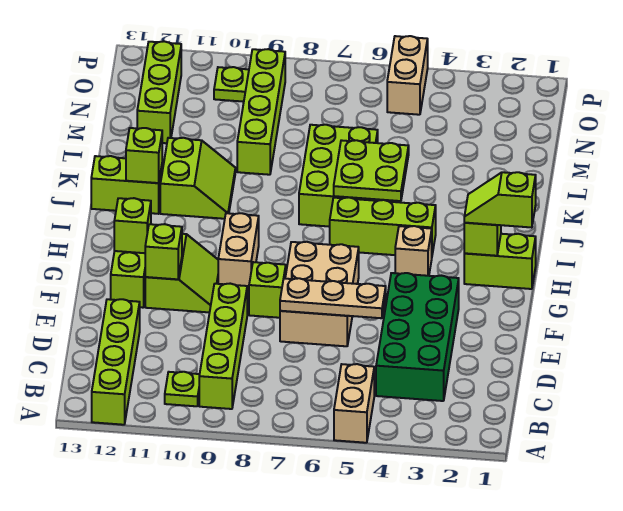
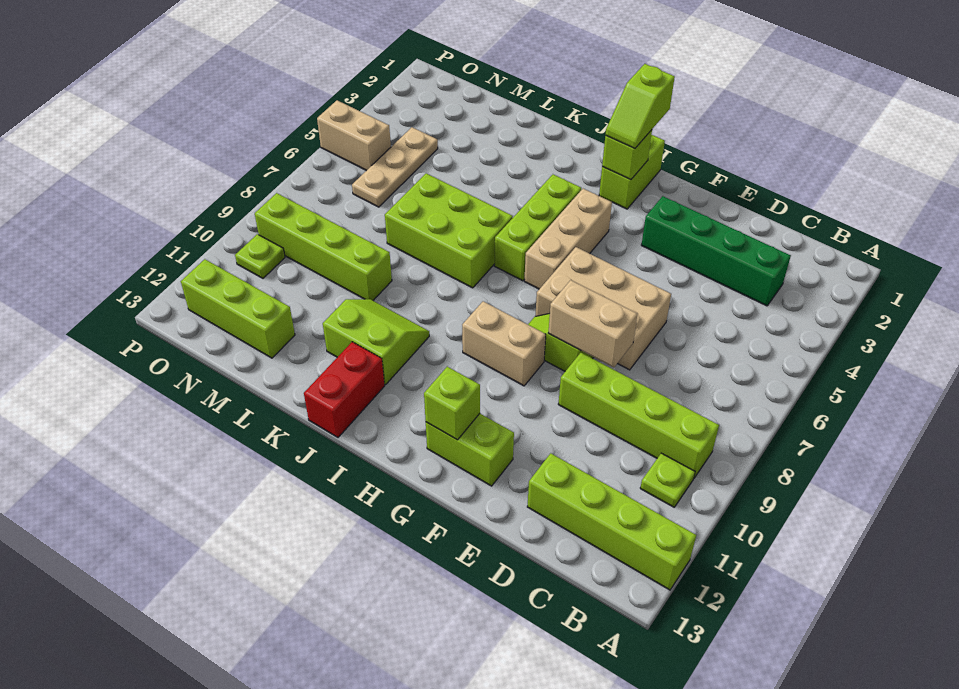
tan brick A5:B5 level 1 -> tan brick E8:F8 level 2
green brick C3:F4 level 1 -> green brick C3:F3 level 1
tan plate E5:E7 level 2 -> tan plate N4:N6 level 1
lime slope F10:G11 level 1 top 11 -> none
lime brick F11 level 2 -> none
tan brick H4 level 1 -> tan brick H4:H6 level 1
lime plate J5:K6 level 2 -> none
lime brick J12:J13 level 1 -> red brick J12:J13 level 1
lime brick J12 level 2 -> none

